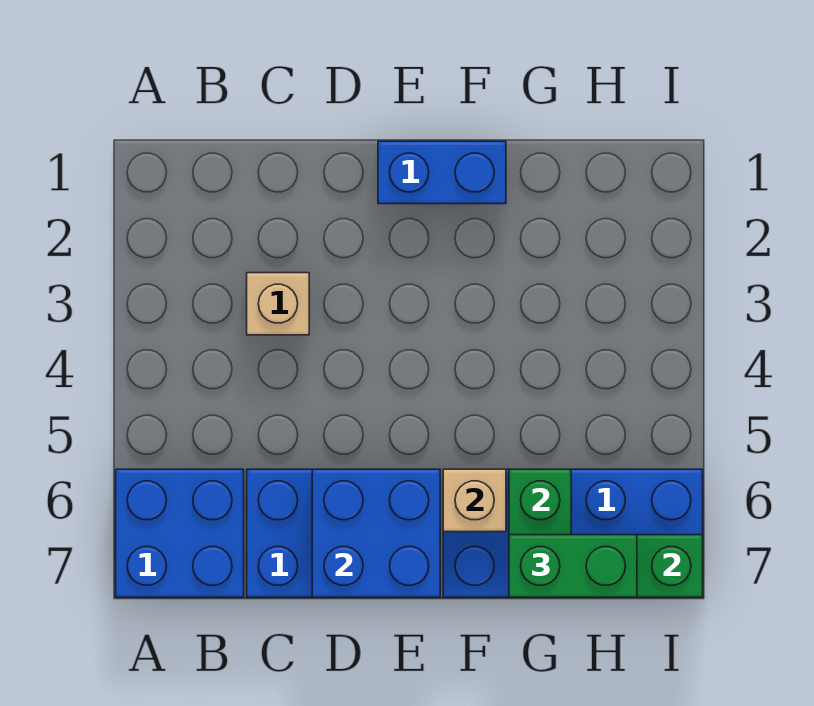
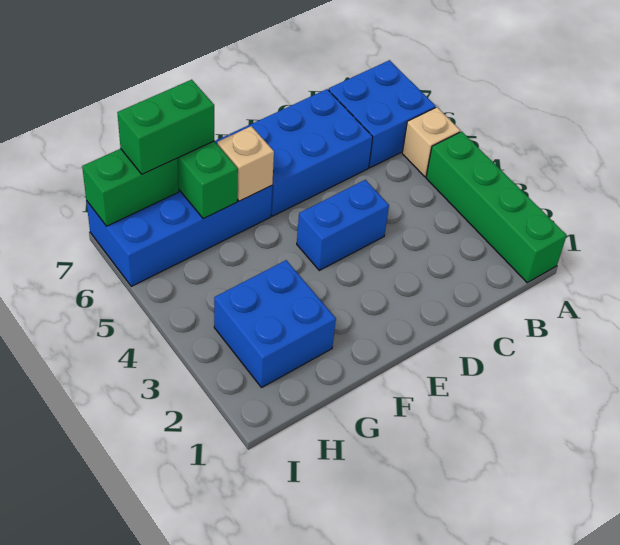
none -> green brick A1:A4 level 1
tan brick C3 level 1 -> tan brick A5 level 1
blue brick D6:E7 level 2 -> blue brick G2:H3 level 1
blue brick E1:F1 level 1 -> blue brick D4:E4 level 1

